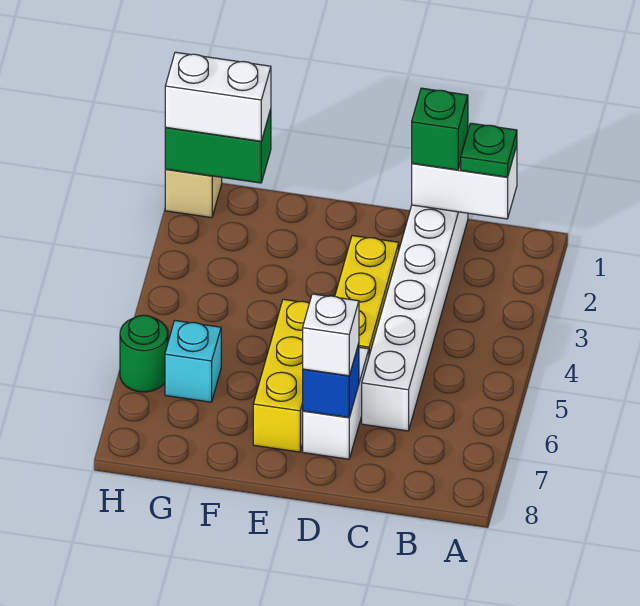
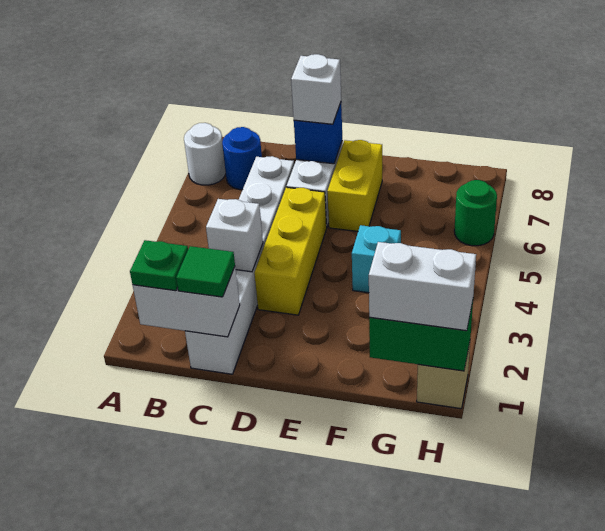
none -> white round brick A7 level 1
none -> blue round brick B7 level 1
green brick C1 level 3 -> green tile C1 level 3
none -> white brick C3 level 2
yellow brick E5:E7 level 1 -> yellow brick E6:E7 level 1
cyan brick G6 level 1 -> cyan brick F4 level 1

